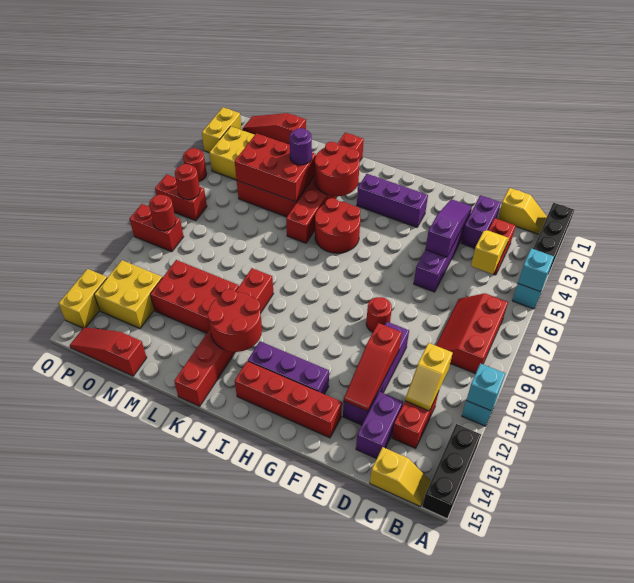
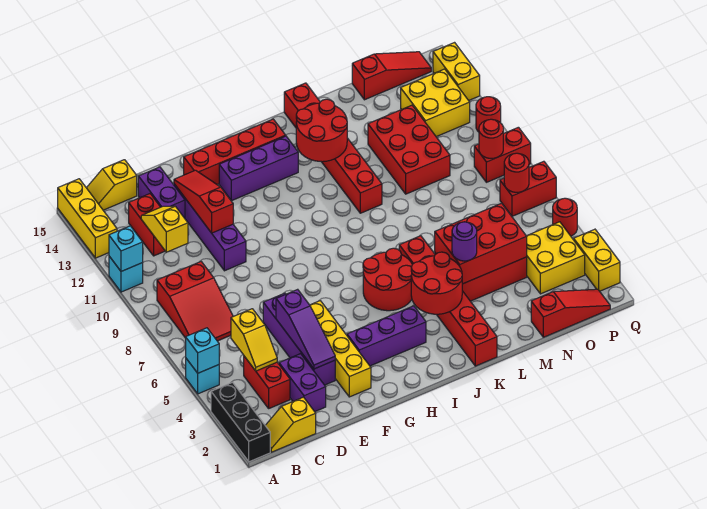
black brick A13:A15 level 1 -> yellow brick A13:A15 level 1
red slope B7:C9 level 1 top B -> red slope B7:C9 level 1 top 9
none -> yellow brick F2:F5 level 1
red round brick F9 level 1 -> red round brick Q11 level 1
red brick L11:N12 level 1 -> red brick M10:N12 level 1

